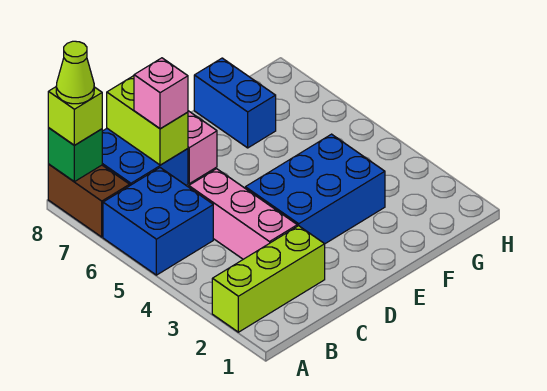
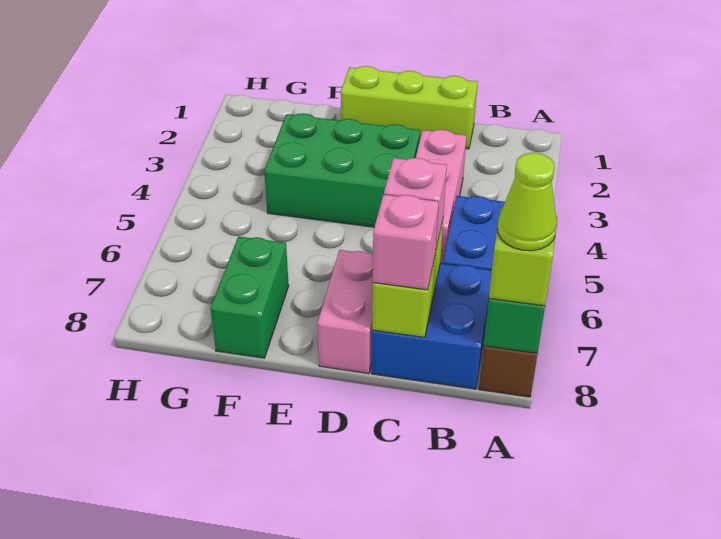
lime brick A2:C2 level 1 -> lime brick C1:E1 level 1
none -> pink brick C8 level 3
blue brick D3:F4 level 1 -> green brick D3:F4 level 1
blue brick F7:F8 level 1 -> green brick F7:F8 level 1

